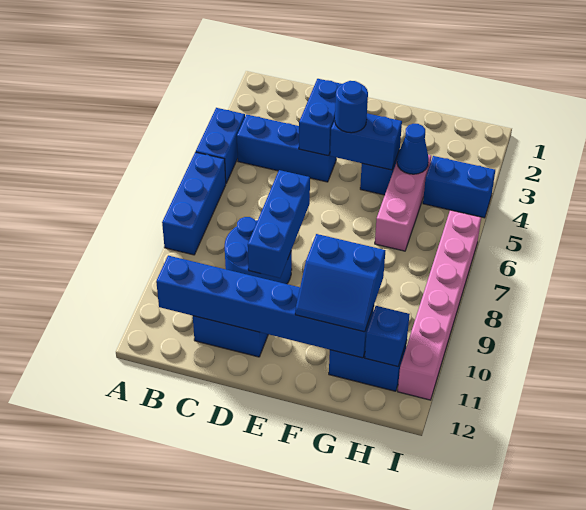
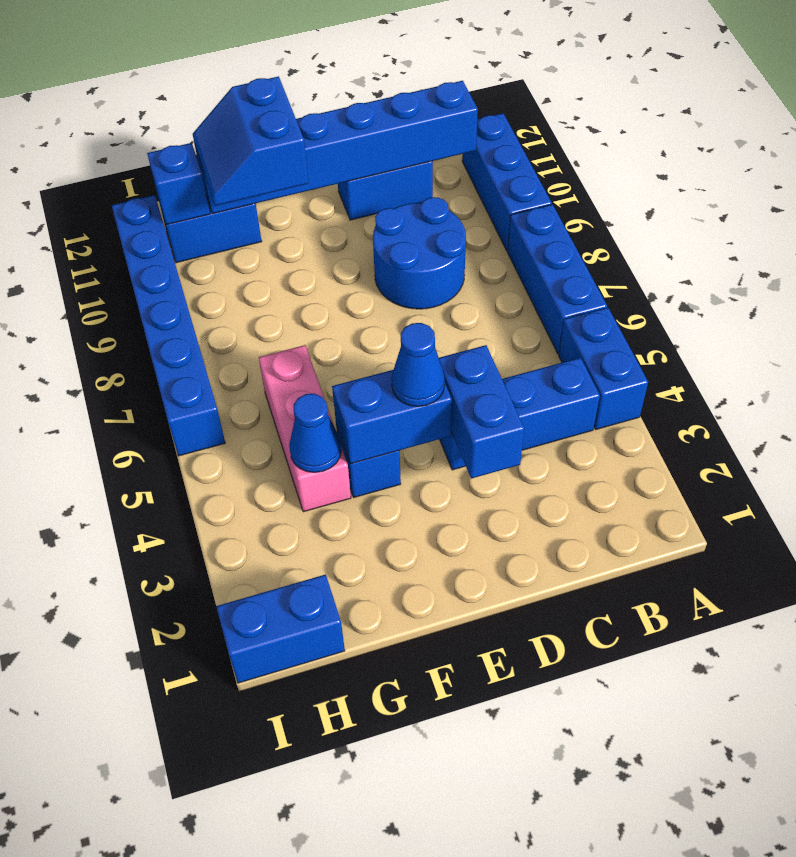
blue brick D7:D9 level 2 -> blue brick A9:A11 level 1
blue round brick E4 level 3 -> blue cone E4 level 3
blue slope F10:G11 level 3 top 10 -> blue slope F10:G11 level 3 top F
blue brick H4:I4 level 1 -> blue brick H1:I1 level 1
pink brick I6:I11 level 1 -> blue brick I6:I11 level 1

